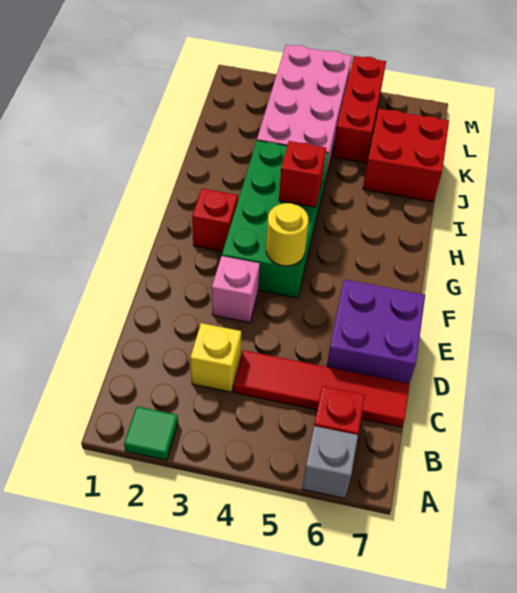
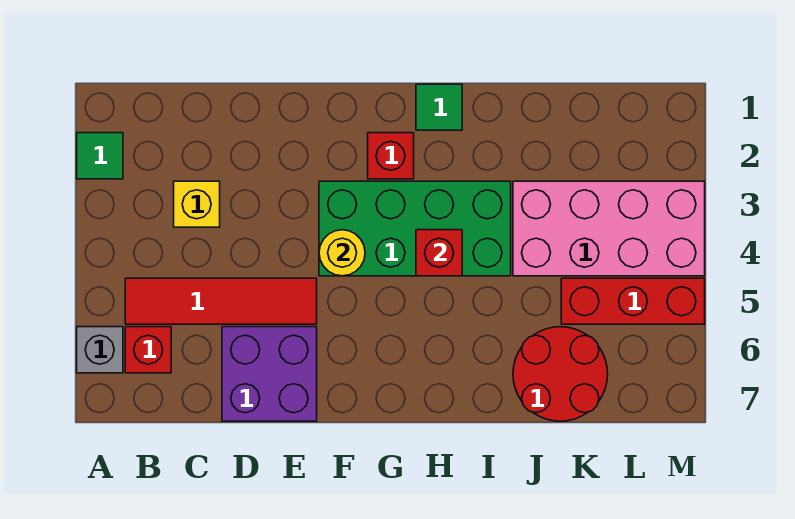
red tile C4:C7 level 1 -> red tile B5:E5 level 1
pink brick E3 level 1 -> none
none -> green tile H1 level 1
red brick J6:K7 level 1 -> red round brick J6:K7 level 1

